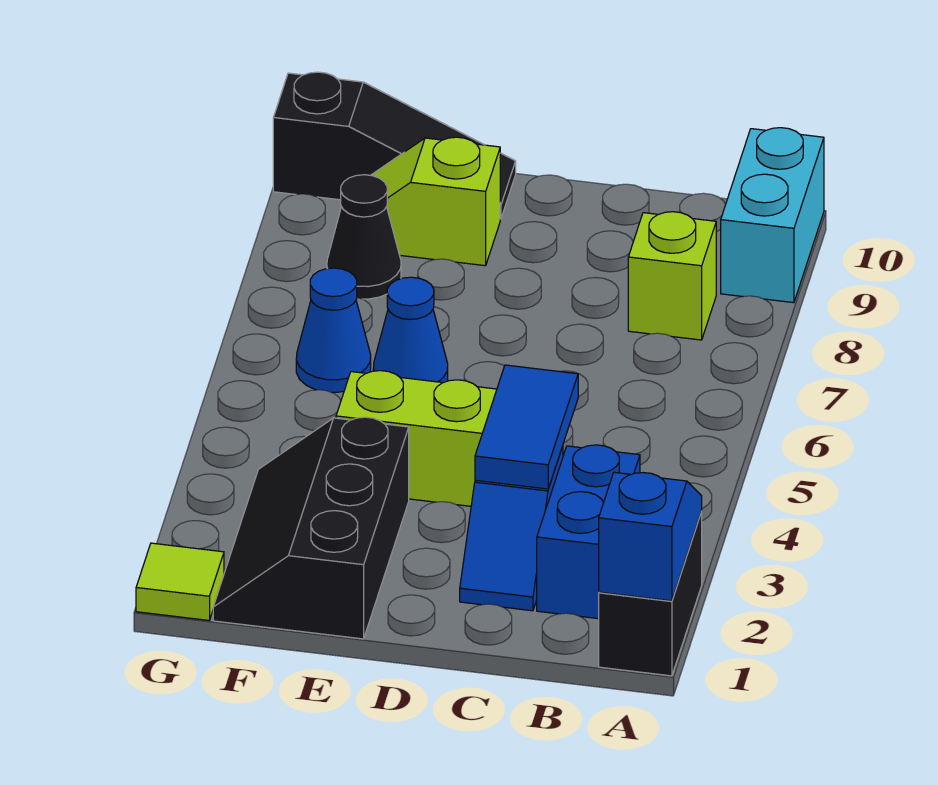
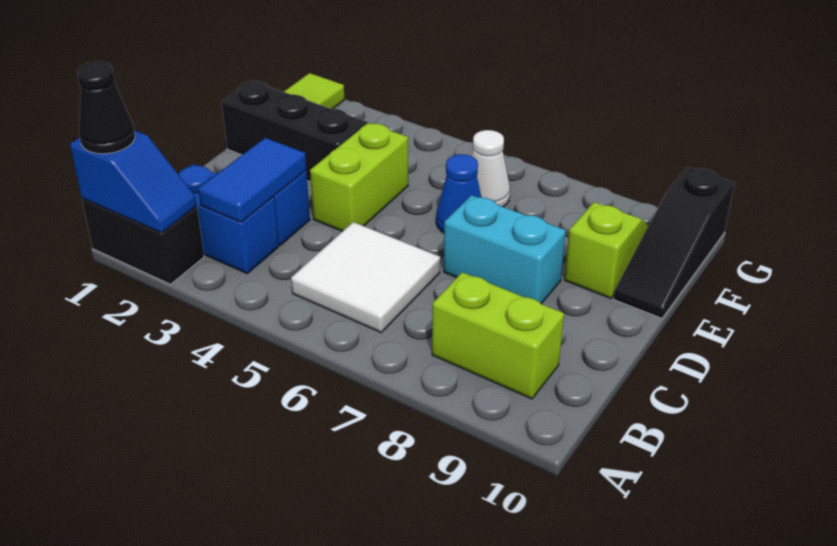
cyan brick A9:A10 level 1 -> cyan brick D7:D8 level 1
none -> white tile B5:C6 level 1
lime brick B8 level 1 -> lime brick B8:B9 level 1
blue tile C3:C4 level 2 -> blue tile B3:C3 level 2
blue cone F6 level 1 -> white cone F6 level 1
black cone F8 level 1 -> black cone A1 level 3

